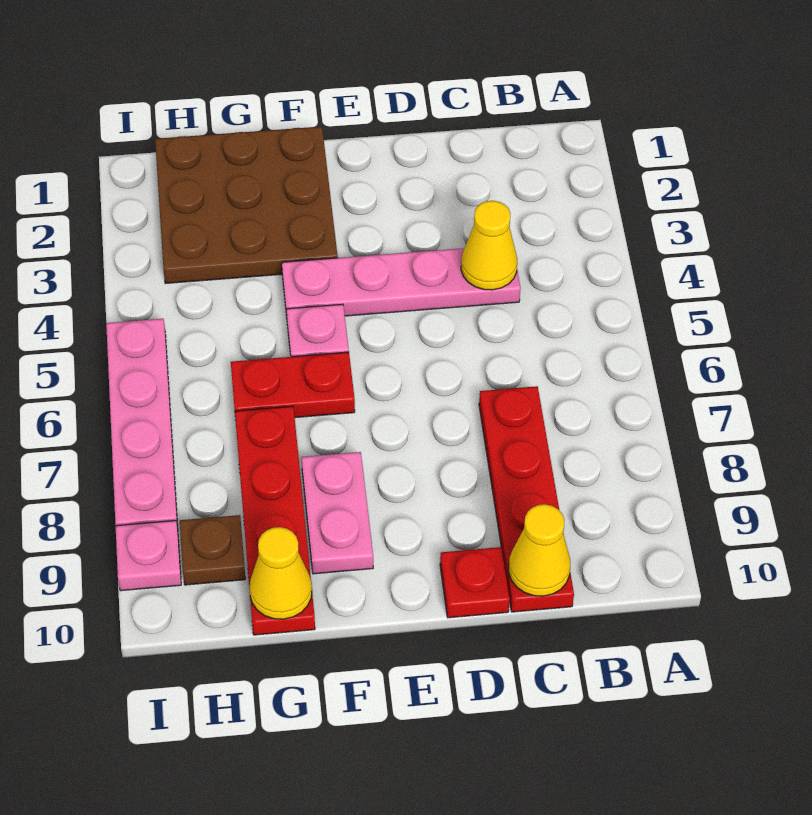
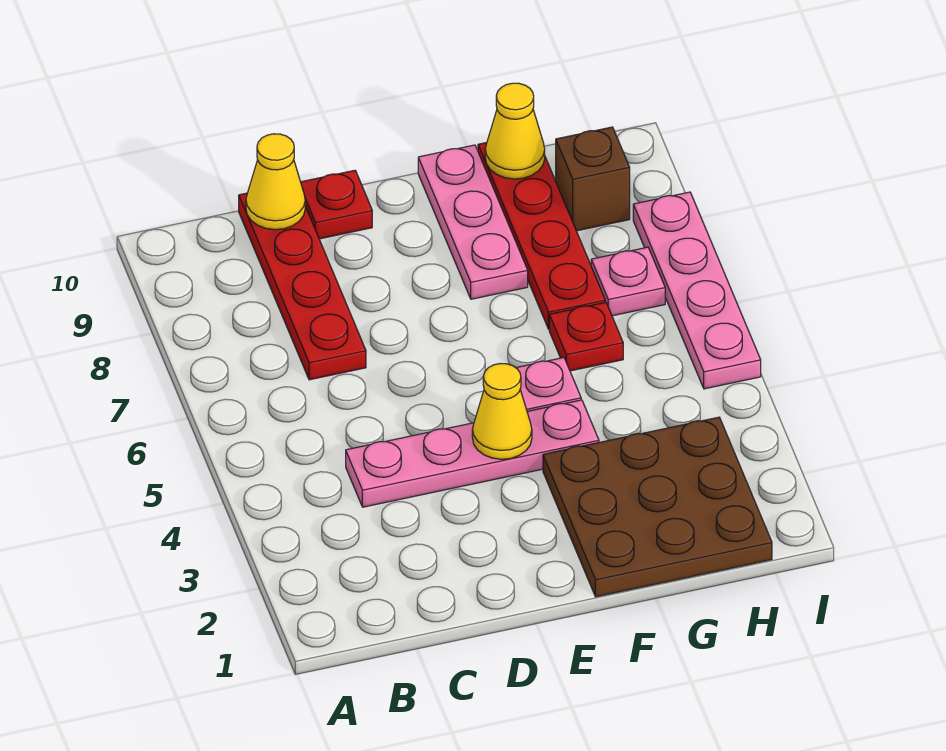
yellow cone C4 level 2 -> yellow cone E4 level 2
red plate F6:G6 level 1 -> red plate G6 level 1
pink plate F8:F9 level 1 -> pink plate F8:F10 level 1
brown plate H9 level 1 -> brown brick H9 level 1
pink plate I9 level 1 -> pink plate H7 level 1

